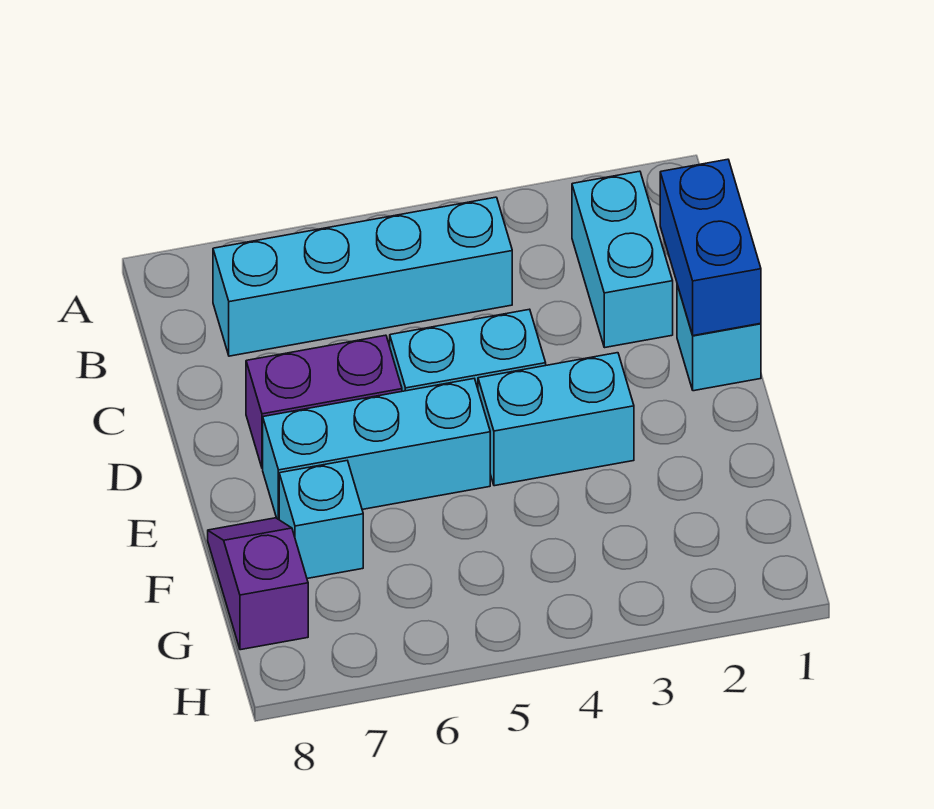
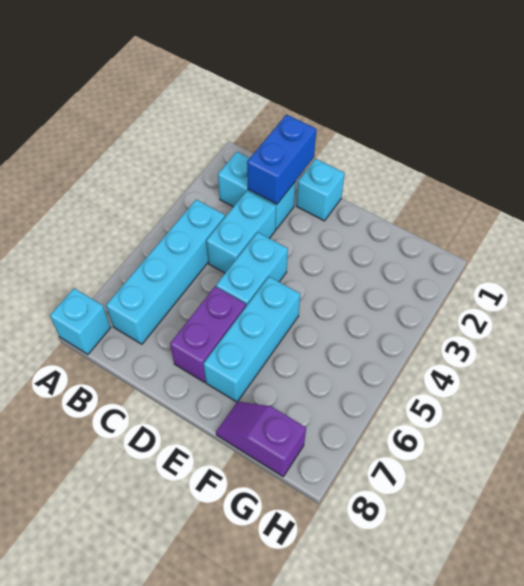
blue brick C1:D1 level 2 -> blue brick C1:C2 level 2
cyan brick E3:E4 level 1 -> cyan brick C3:C4 level 1
cyan brick F7 level 1 -> cyan brick A8 level 1

